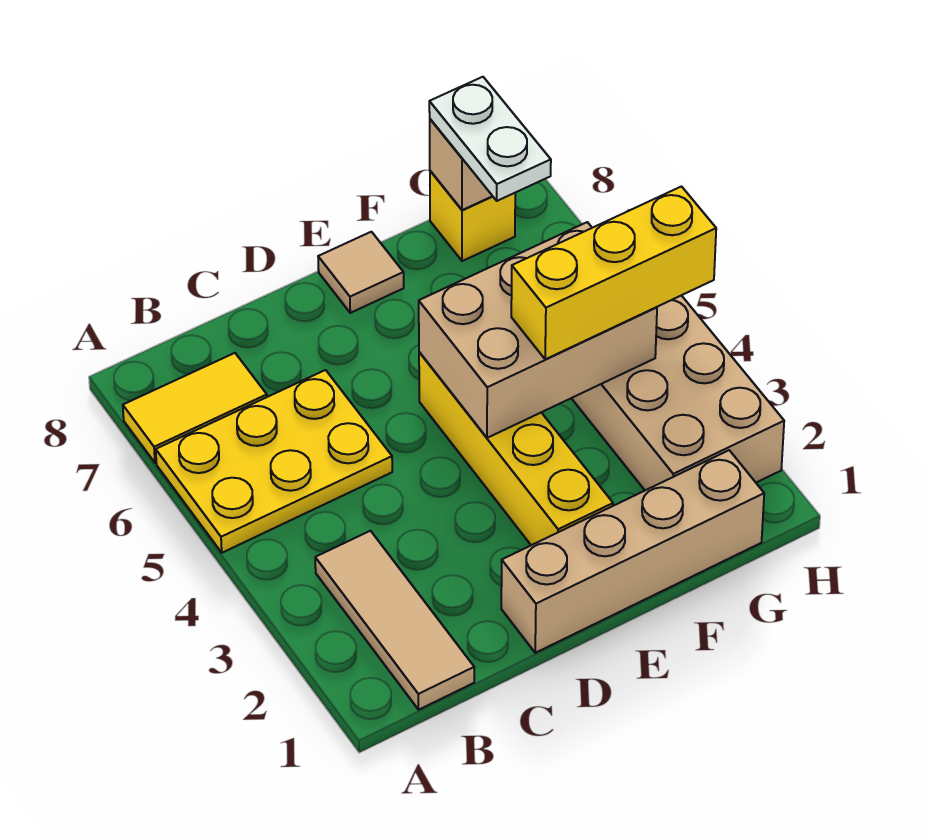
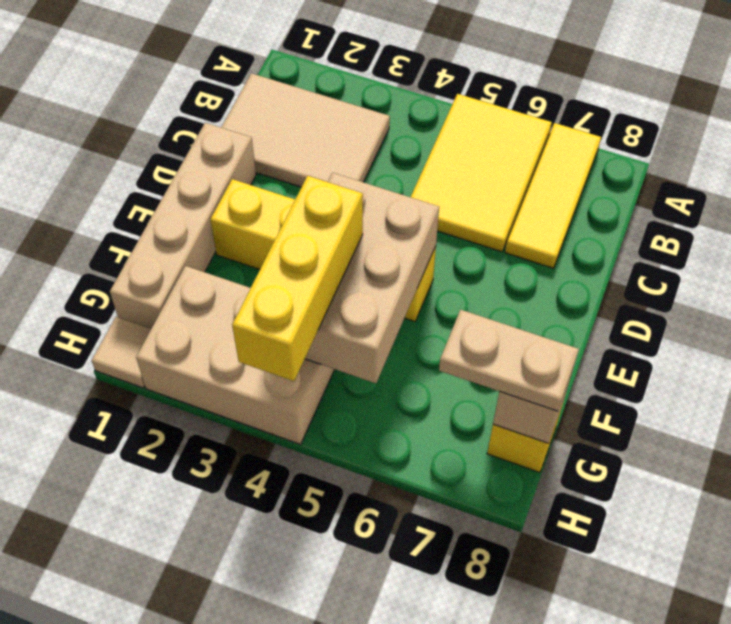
yellow plate A5:C6 level 1 -> yellow tile A5:C6 level 1
yellow tile A7:B7 level 1 -> yellow tile A7:C7 level 1
tan tile B1:B3 level 1 -> tan tile B1:C3 level 1
tan tile E8 level 1 -> tan tile H1 level 1
white plate G7:G8 level 3 -> tan plate G7:G8 level 3

